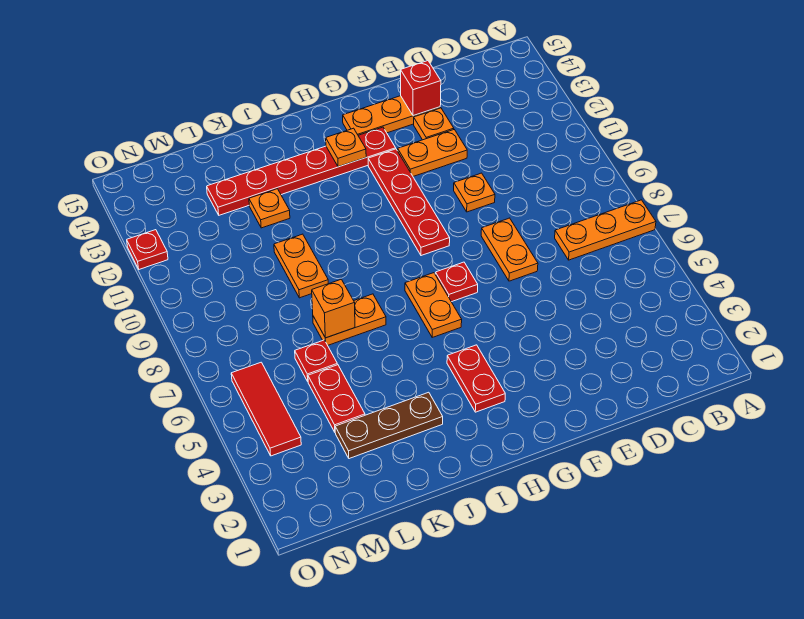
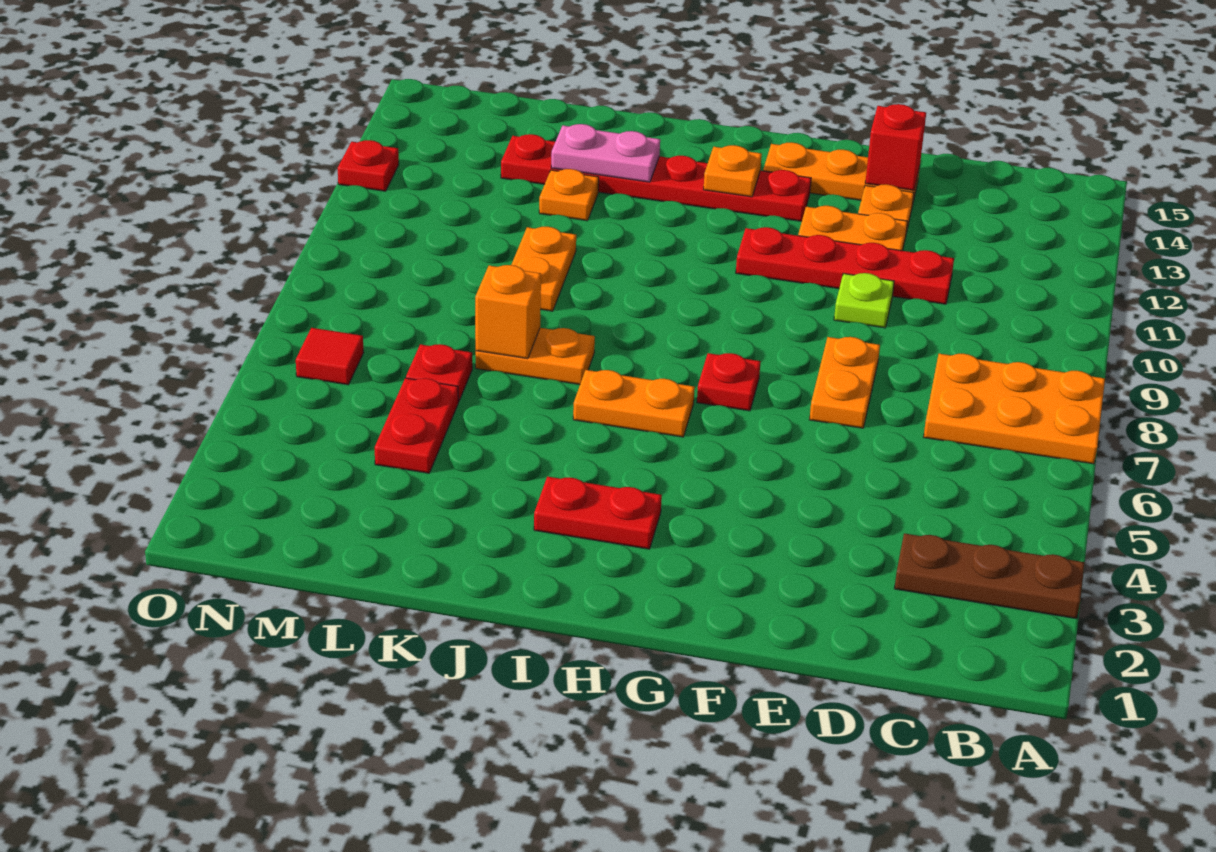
orange plate A7:C7 level 1 -> orange plate A7:C8 level 1
orange plate E10 level 1 -> lime plate E10 level 1
red plate G9:G12 level 1 -> red plate D11:G11 level 1
red plate H3:H4 level 1 -> red plate H3:I3 level 1
orange plate H6:H7 level 1 -> orange plate H6:I6 level 1
brown plate J3:L3 level 1 -> brown plate A3:C3 level 1
none -> pink plate J13:K13 level 2
red tile N4:N6 level 1 -> red tile N6 level 1

